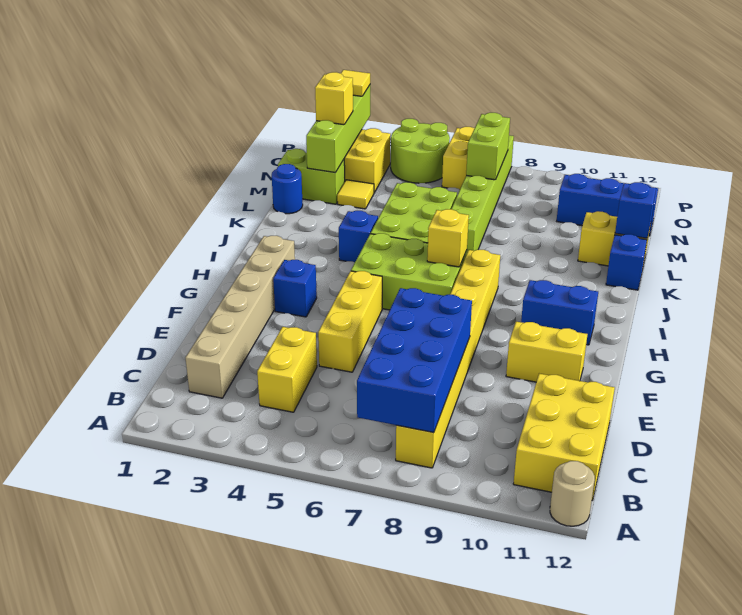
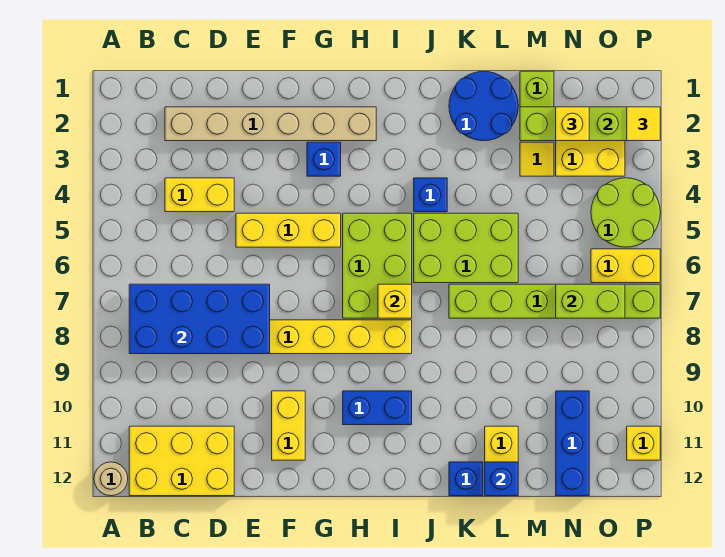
blue brick H10:H11 level 1 -> blue brick H10:I10 level 1
blue round brick L1 level 1 -> blue round brick K1:L2 level 1
none -> yellow brick P11 level 1

